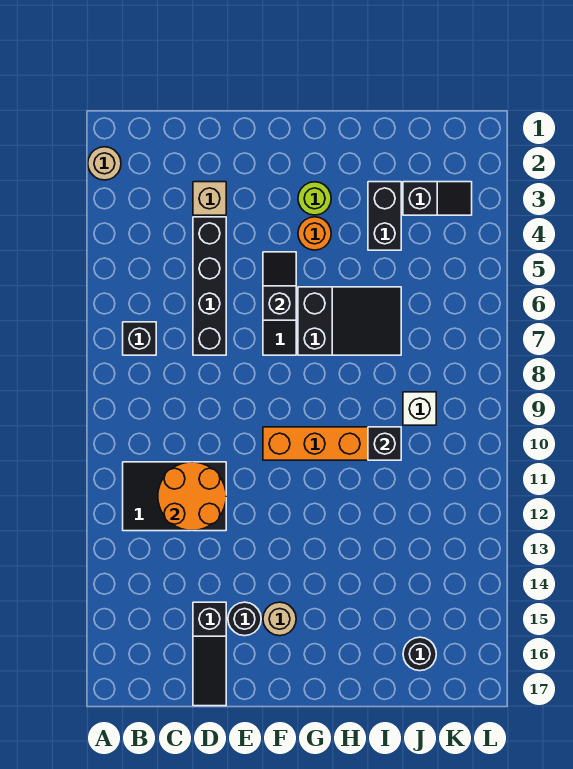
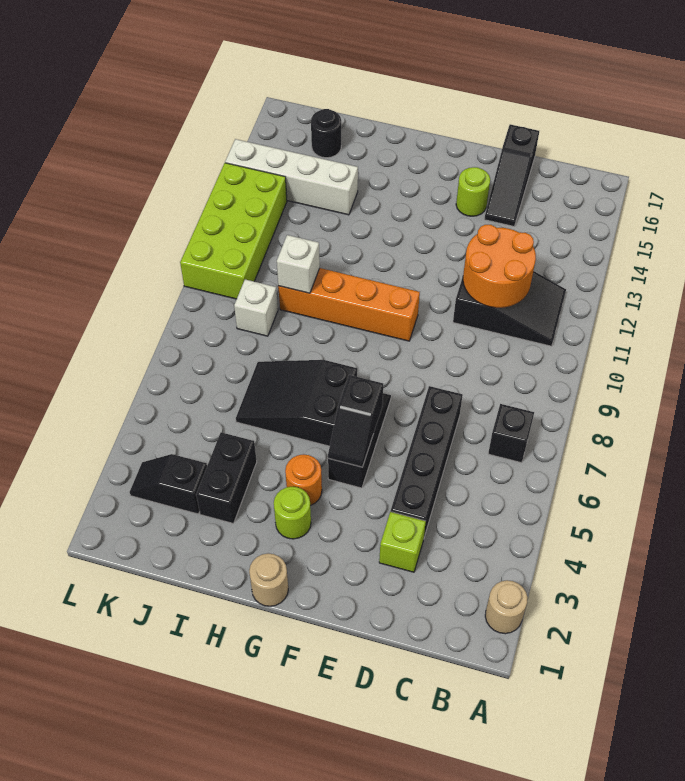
tan brick D3 level 1 -> lime brick D3 level 1
black slope D15:D17 level 1 top 15 -> black slope D15:D17 level 1 top 17
black round brick E15 level 1 -> lime round brick E15 level 1
tan round brick F15 level 1 -> tan round brick G1 level 1
black brick I10 level 2 -> white brick I10 level 2
none -> white brick I14:L14 level 1
none -> lime brick K10:L13 level 1

